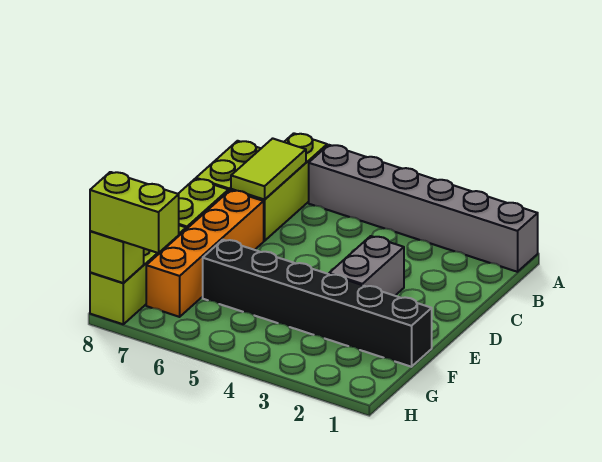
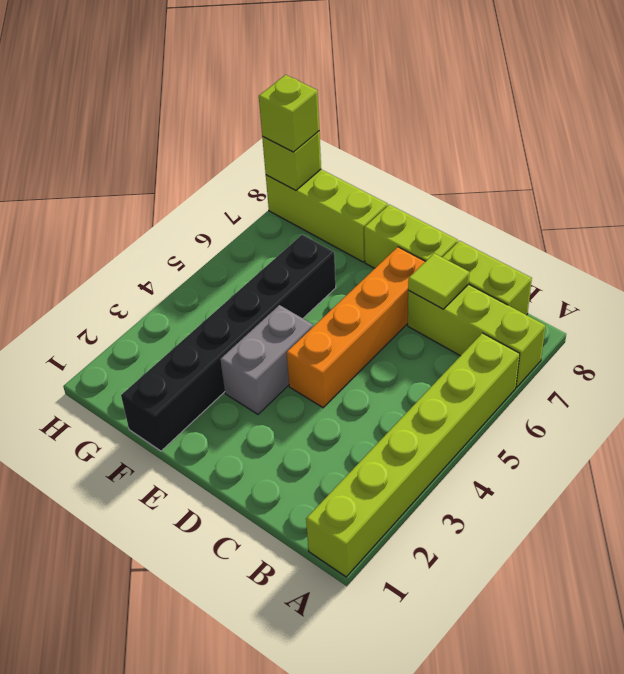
grey brick A1:A6 level 1 -> lime brick A1:A6 level 1
lime tile B7:C7 level 2 -> lime tile C7 level 2
grey brick D3:E3 level 1 -> grey brick E3:E4 level 1
orange brick D7:G7 level 1 -> orange brick D4:D7 level 1
lime brick H7:H8 level 3 -> lime brick H8 level 3

